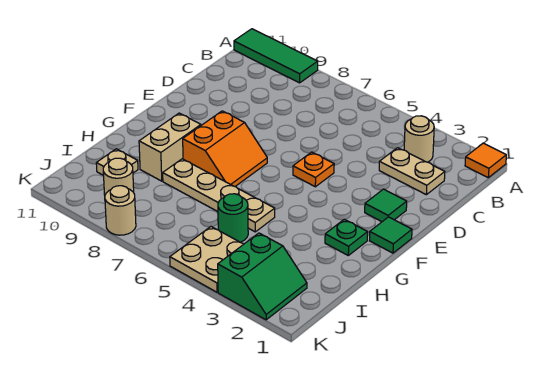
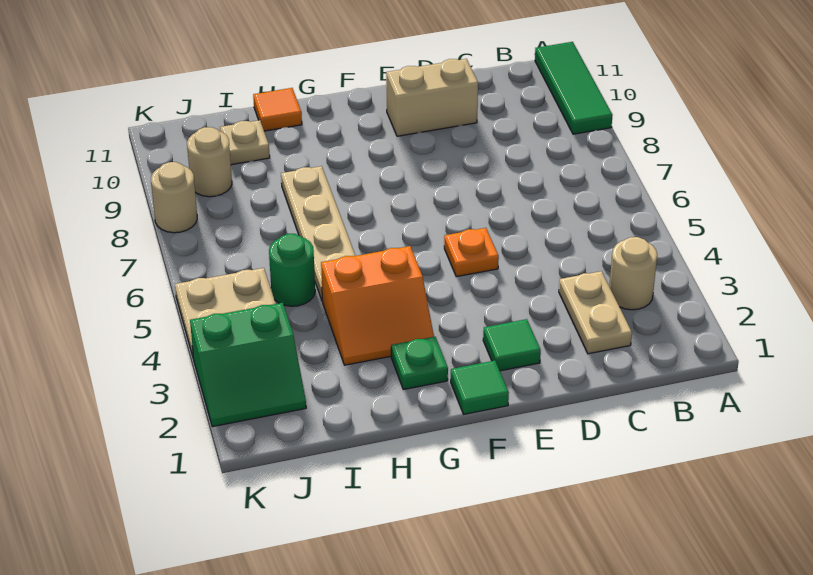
orange tile A1 level 1 -> orange tile H11 level 1
orange slope F7:G8 level 1 top 8 -> orange slope G3:H4 level 1 top 4
tan brick G9:H9 level 1 -> tan brick D10:E10 level 1

